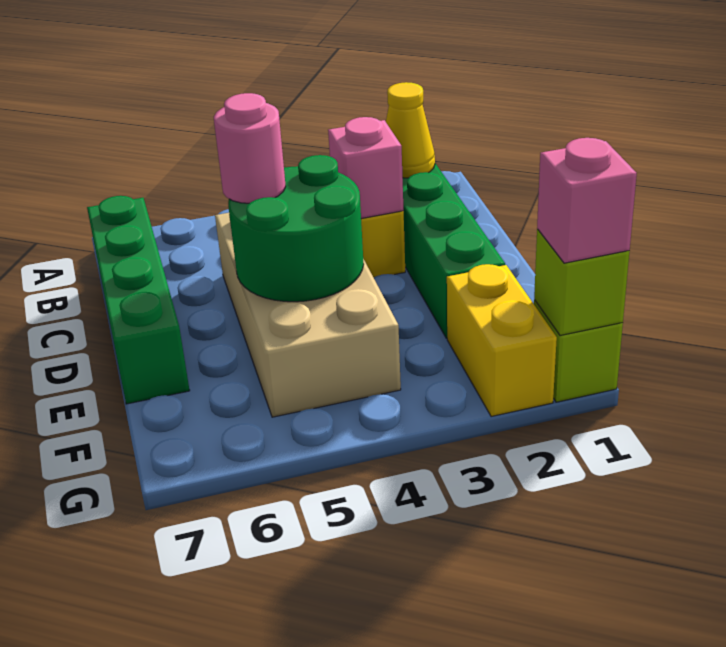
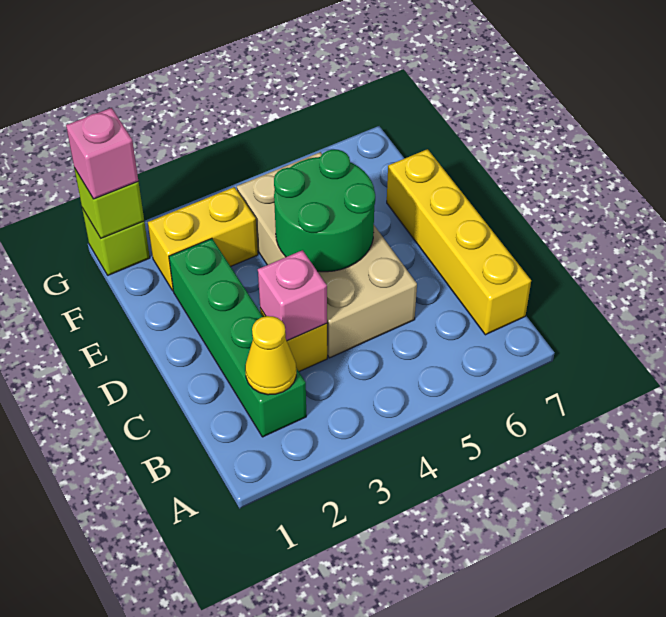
green brick B7:E7 level 1 -> yellow brick B7:E7 level 1
pink round brick D5 level 3 -> none
yellow brick F2:G2 level 1 -> yellow brick F2:F3 level 1

